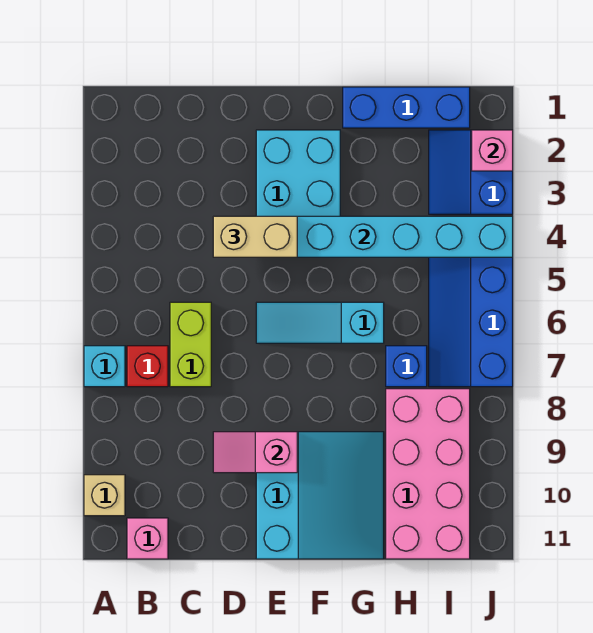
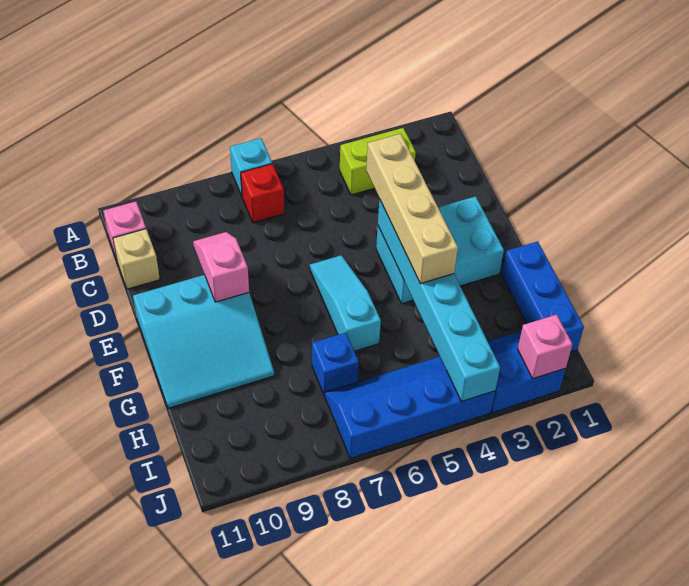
tan brick A10 level 1 -> tan brick C11 level 1
lime brick C6:C7 level 1 -> lime brick B3:B4 level 1
tan brick D4:E4 level 3 -> tan brick D4:G4 level 3
pink brick H8:I11 level 1 -> none

